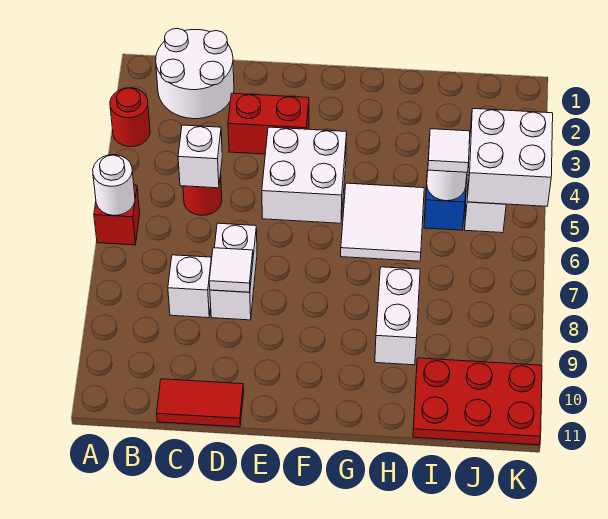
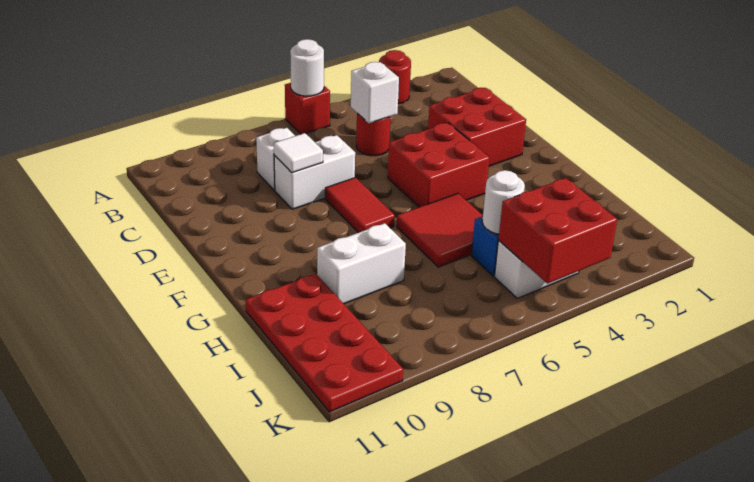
white round brick B1:C2 level 1 -> none
red tile C11:D11 level 1 -> red tile E7:F7 level 1
red brick D3:E3 level 1 -> red brick D2:E3 level 1
white brick E4:F5 level 1 -> red brick E4:F5 level 1
white tile G5:H6 level 1 -> red tile G5:H6 level 1
white tile I5 level 3 -> none
red plate I10:K11 level 1 -> red plate H10:K11 level 1
white brick J4:K5 level 2 -> red brick J4:K5 level 2

